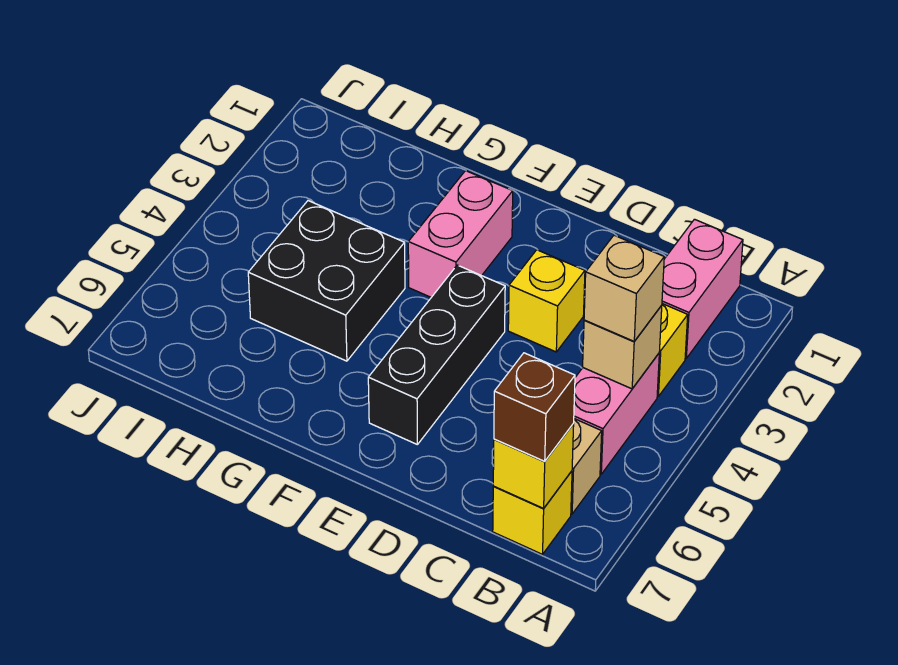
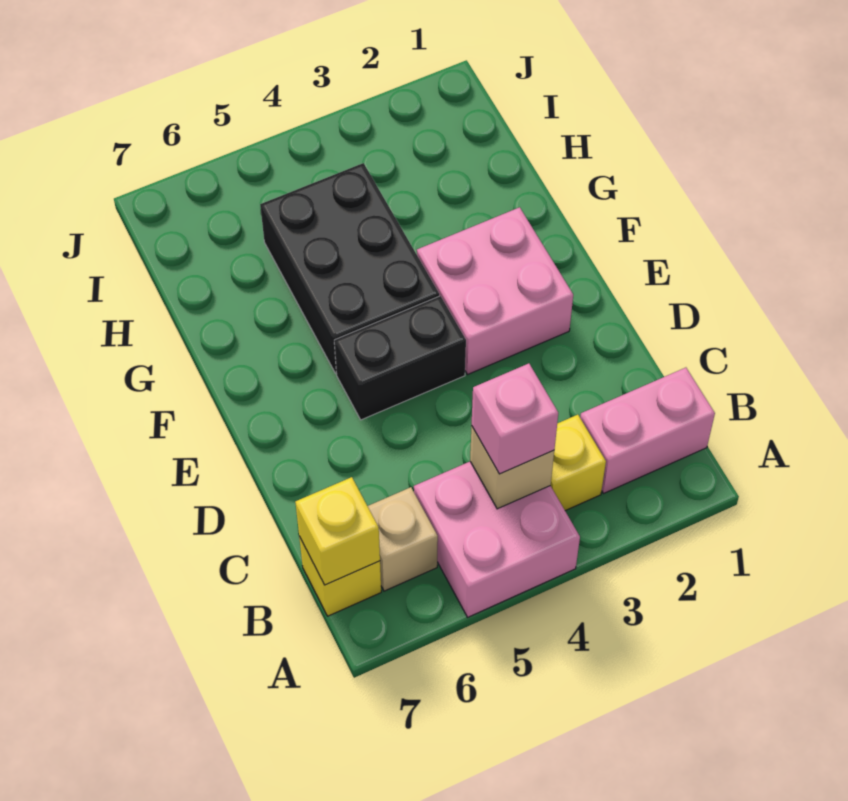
pink brick B4:B5 level 1 -> pink brick A4:B5 level 1
tan brick B4 level 3 -> pink brick B4 level 3
brown brick B7 level 3 -> none
yellow brick D3 level 1 -> none
black brick E4:E6 level 1 -> black brick E4:E5 level 1
pink brick F2:F3 level 1 -> pink brick E2:F3 level 1
black brick G4:H5 level 1 -> black brick F4:H5 level 1

